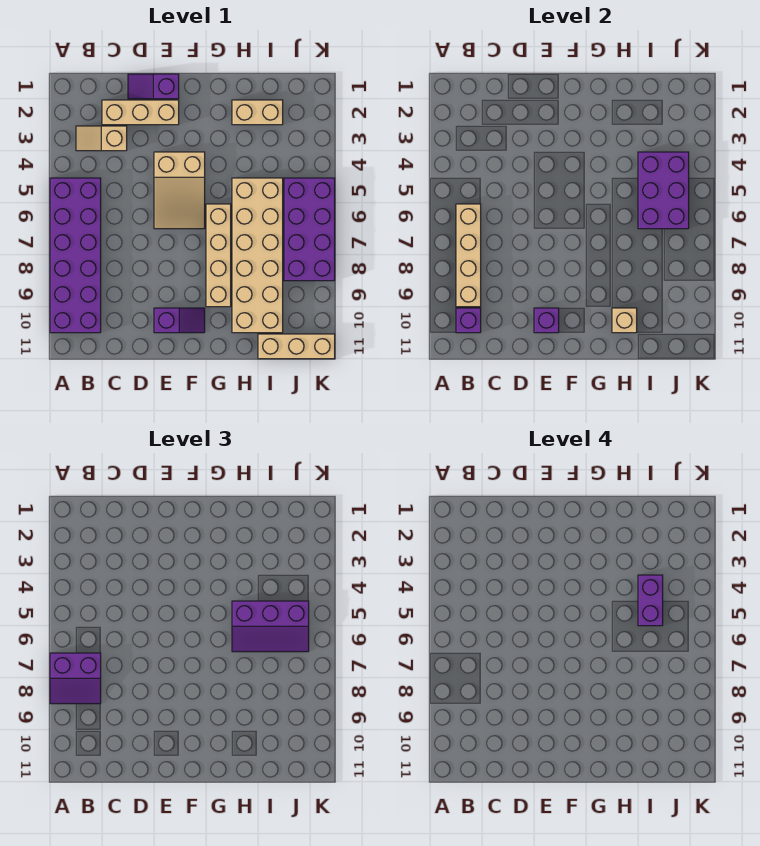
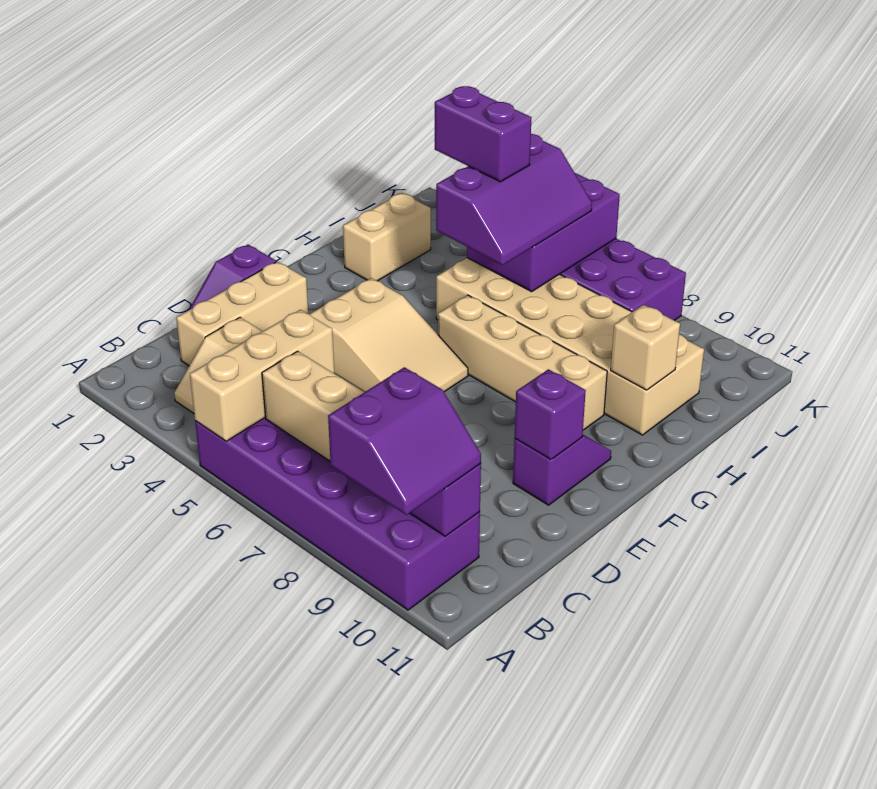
purple slope A7:B8 level 3 top 7 -> purple slope A9:B10 level 3 top 9
purple brick I4:J6 level 2 -> purple brick I5:K6 level 2
tan brick I11:K11 level 1 -> tan brick A5:C5 level 2

